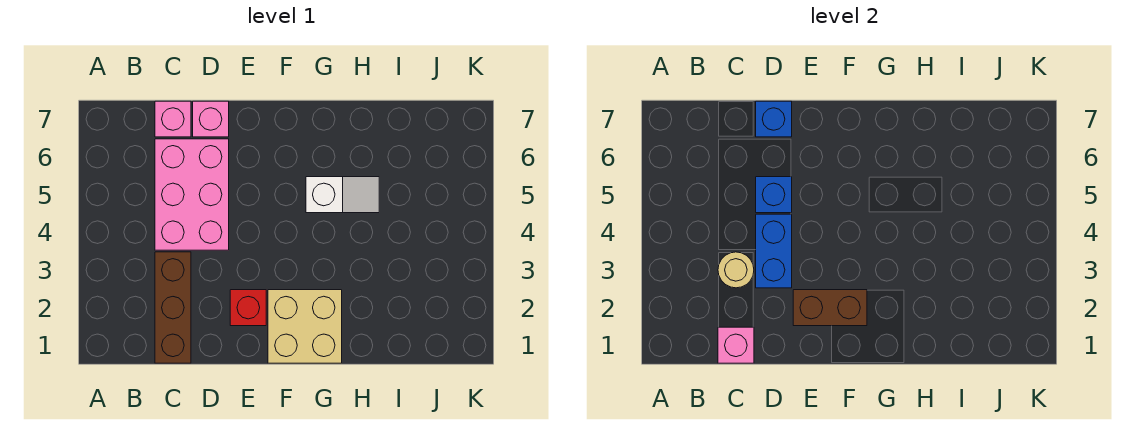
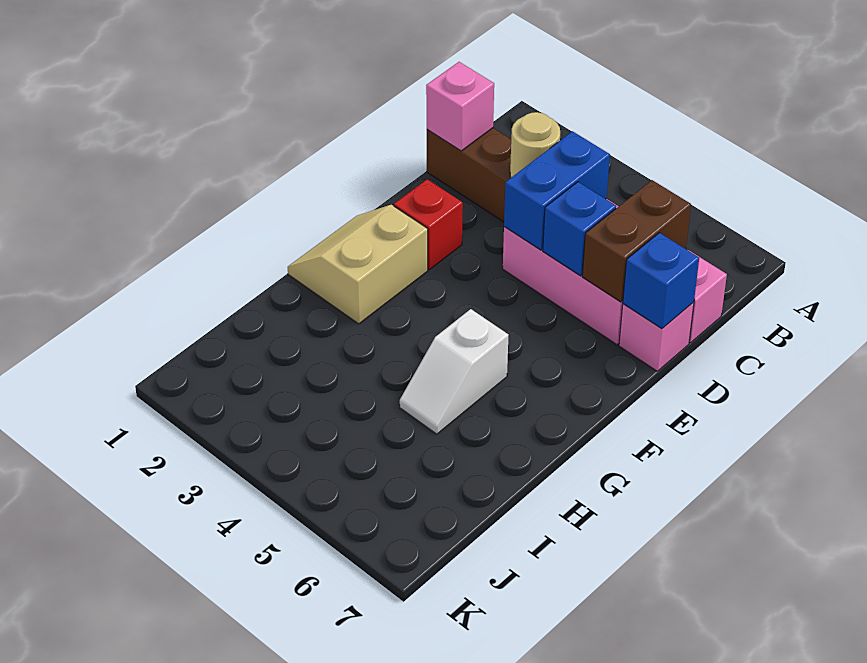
blue brick D3:D4 level 2 -> blue brick C4:D4 level 2
brown brick E2:F2 level 2 -> brown brick C6:D6 level 2
tan brick F1:G2 level 1 -> tan slope F1:G2 level 1 top 2

